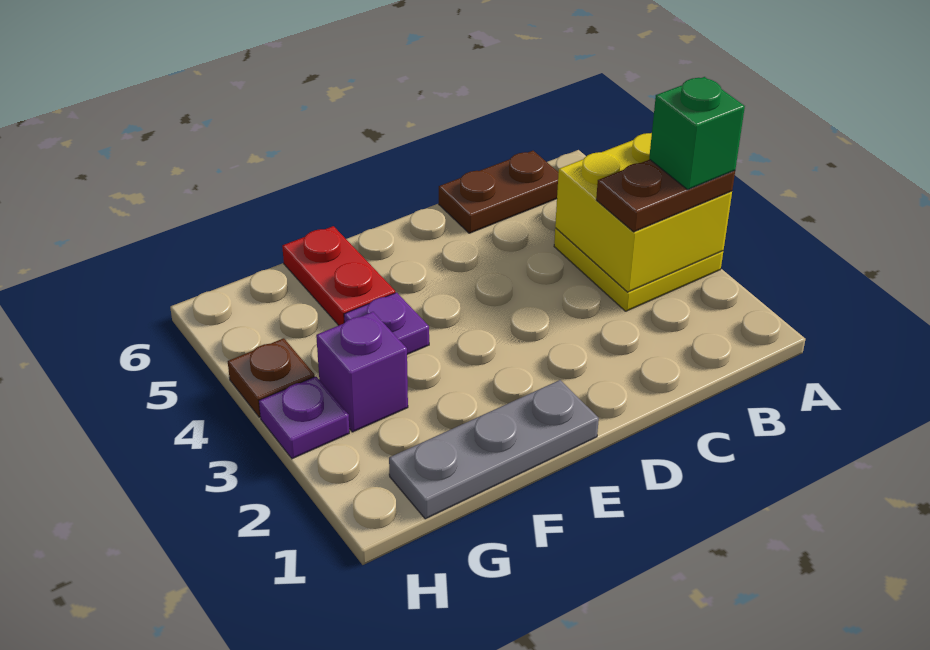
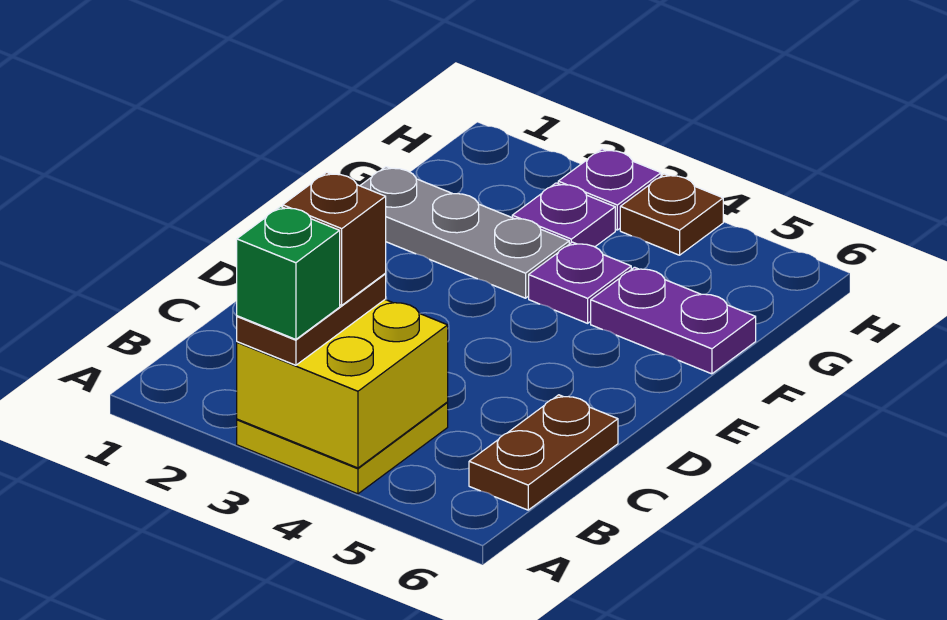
none -> brown brick B3 level 4
grey plate E1:G1 level 1 -> grey plate F1:F3 level 1
red plate F5:F6 level 1 -> purple plate F5:F6 level 1
purple brick G3 level 1 -> purple plate G3 level 1

